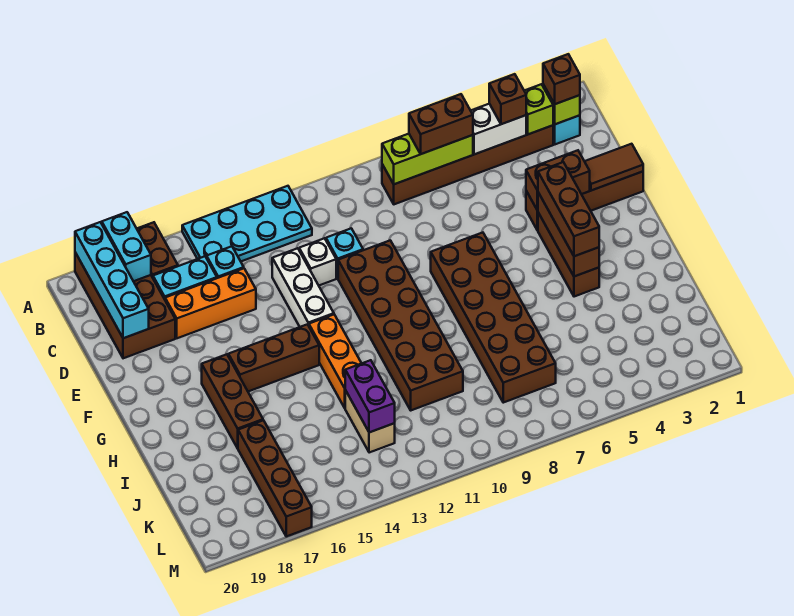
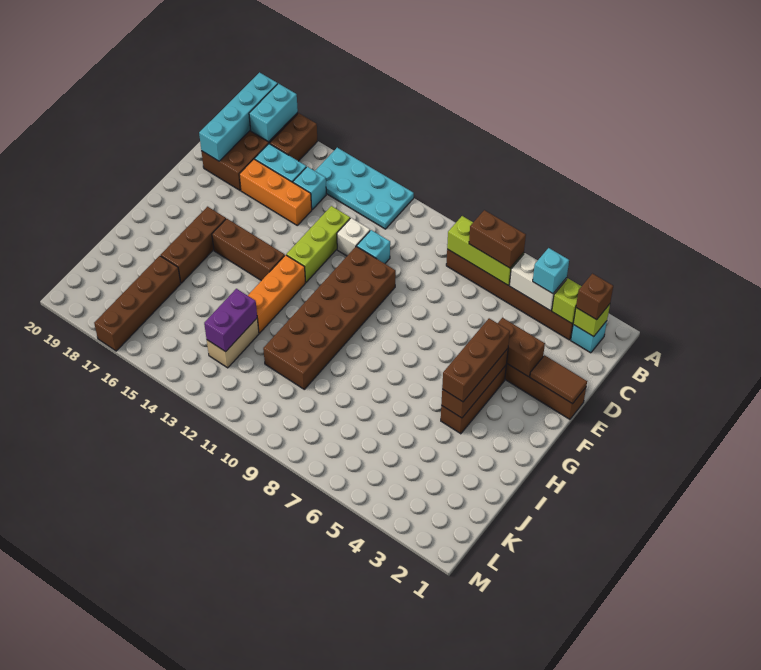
brown brick B4 level 3 -> cyan brick B4 level 3
white brick D13:F13 level 1 -> lime brick D13:F13 level 1
brown brick F7:K8 level 1 -> none

